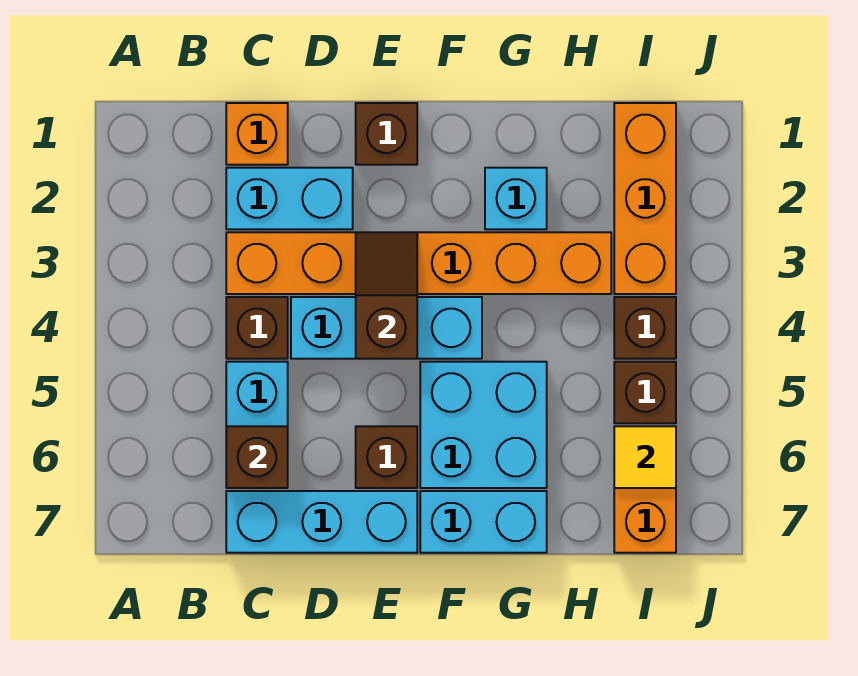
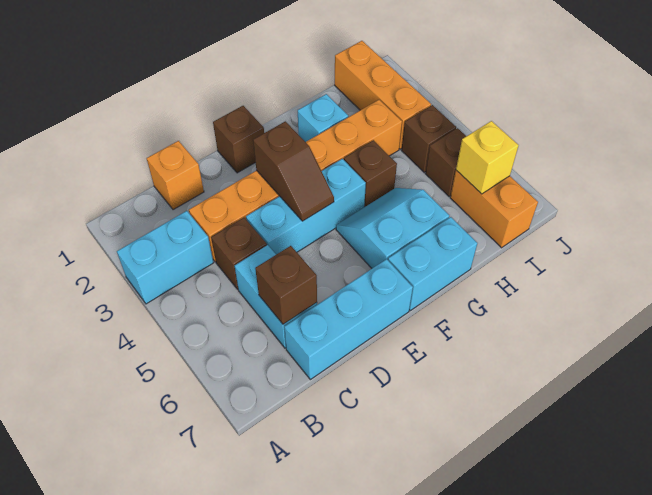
cyan brick C2:D2 level 1 -> cyan brick A3:B3 level 1
brown slope E3:E4 level 2 top 4 -> brown slope E3:E4 level 2 top 3
brown brick E6 level 1 -> brown brick G4 level 1
cyan brick F5:G6 level 1 -> cyan slope F5:G6 level 1 top 6
yellow tile I6 level 2 -> yellow brick I6 level 2

